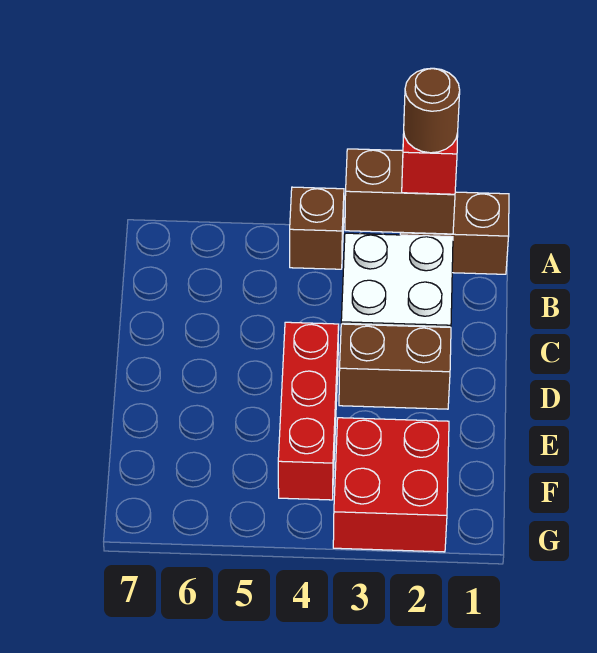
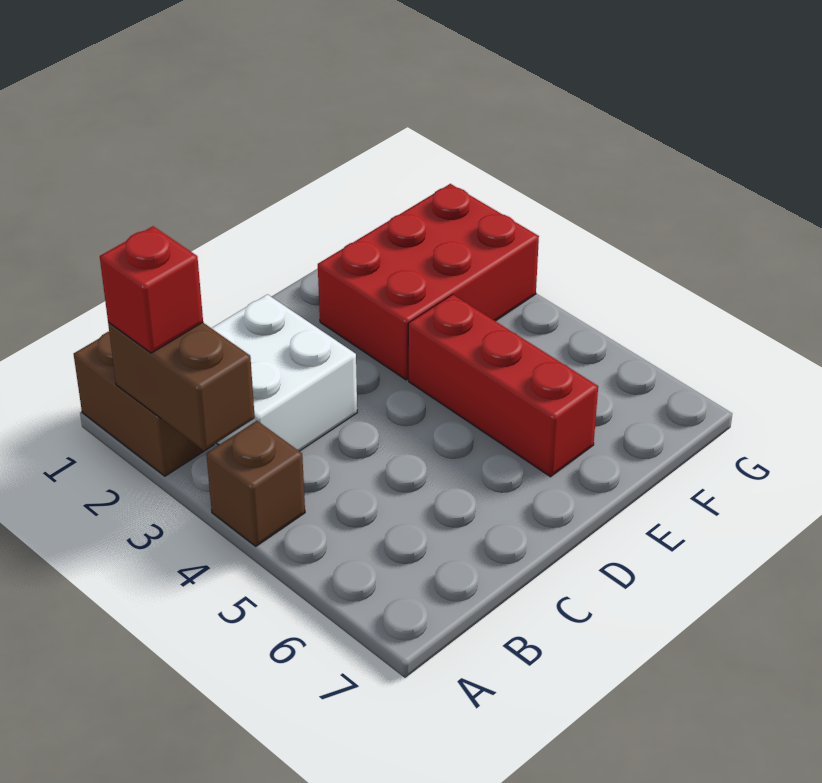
brown round brick A2 level 4 -> none
brown brick D2:D3 level 1 -> none
red brick D4:F4 level 1 -> red brick E4:E6 level 1
red brick F2:G3 level 1 -> red brick E2:G3 level 1

